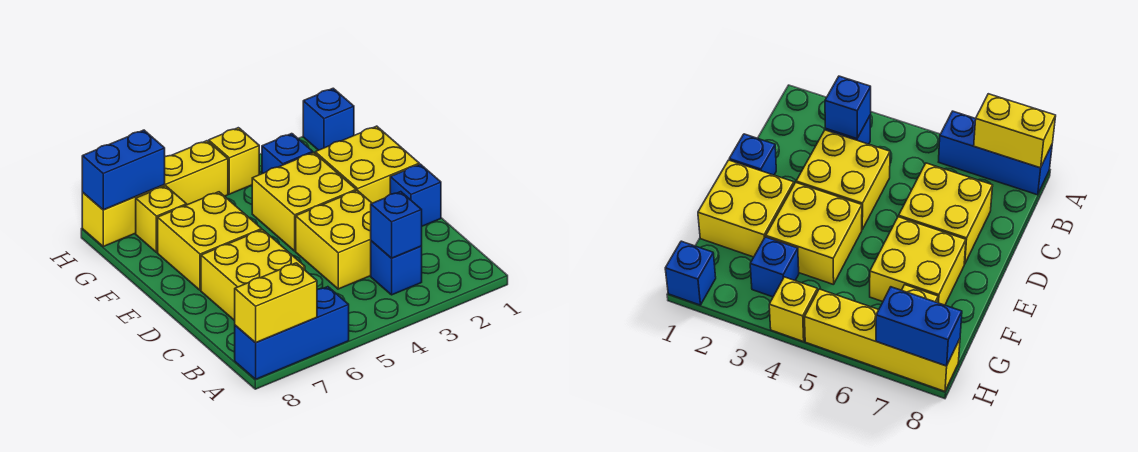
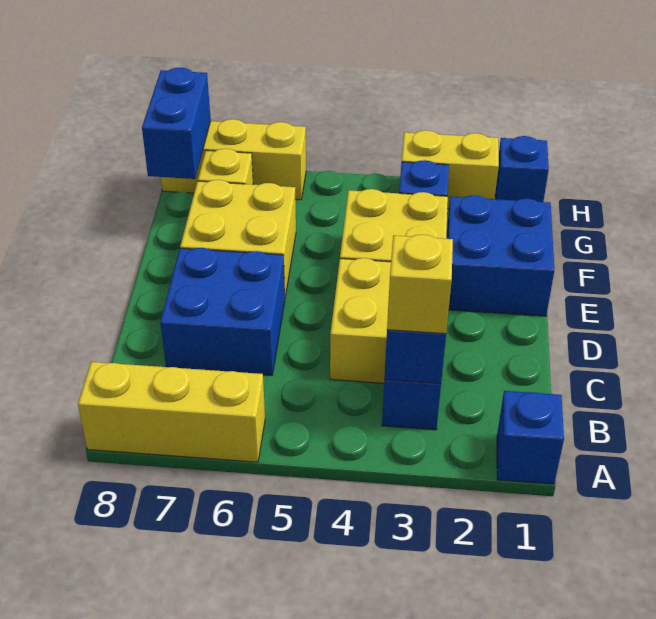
blue brick A6:A8 level 1 -> yellow brick A6:A8 level 1
yellow brick A7:A8 level 2 -> yellow brick H2:H3 level 1
yellow brick C6:D7 level 1 -> blue brick C6:D7 level 1
blue brick D1 level 1 -> blue brick A1 level 1
yellow brick E1:F2 level 1 -> blue brick E1:F2 level 1
yellow brick H4 level 1 -> yellow brick B3 level 3
yellow brick H5:H8 level 1 -> yellow brick H6:H8 level 1
blue brick H7:H8 level 2 -> blue brick G8:H8 level 2

